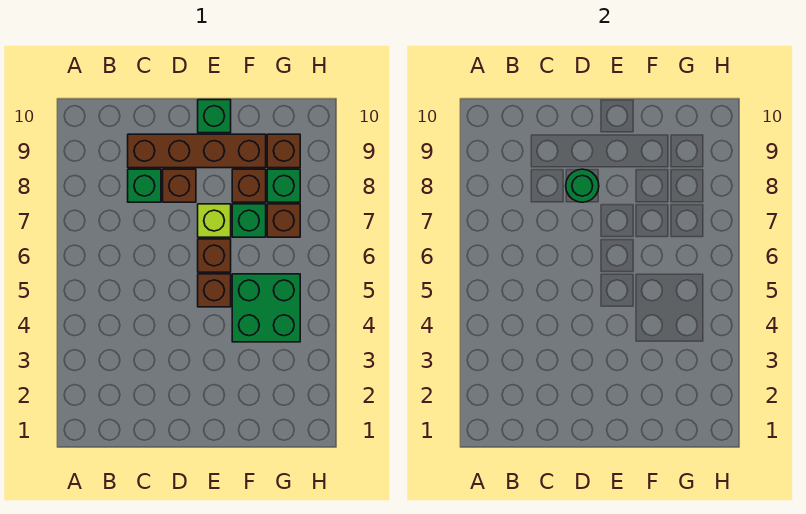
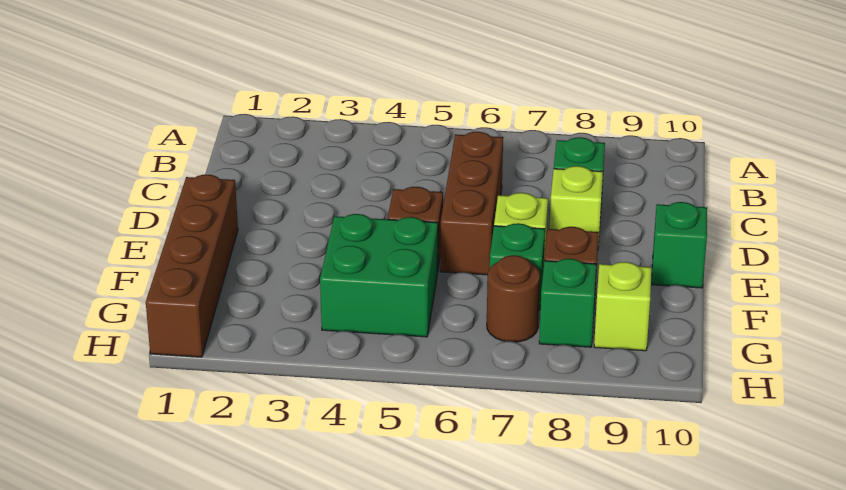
brown brick C9:F9 level 1 -> brown brick E1:H1 level 1
brown brick D8 level 1 -> lime brick D8 level 1
green round brick D8 level 2 -> none
brown brick E6 level 1 -> brown brick C6:E6 level 1
brown brick G7 level 1 -> brown round brick G7 level 1
brown brick G9 level 1 -> lime brick G9 level 1

